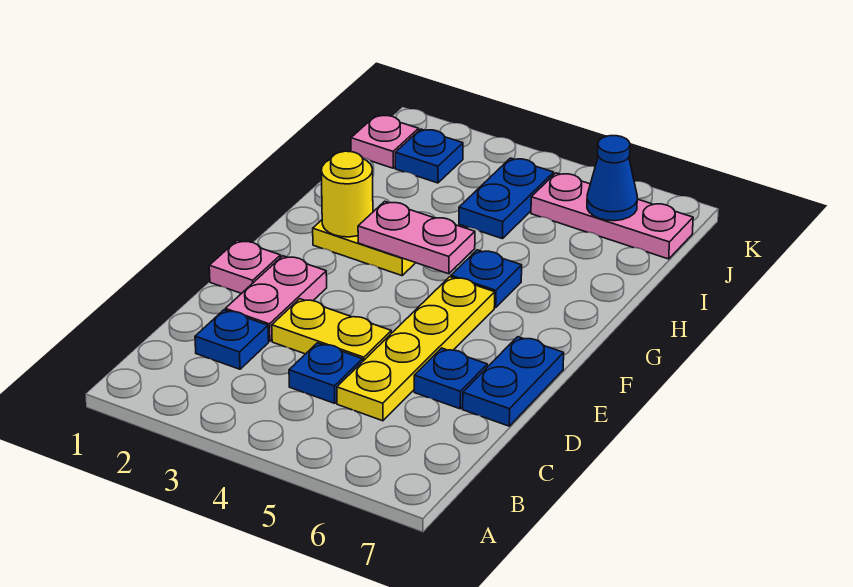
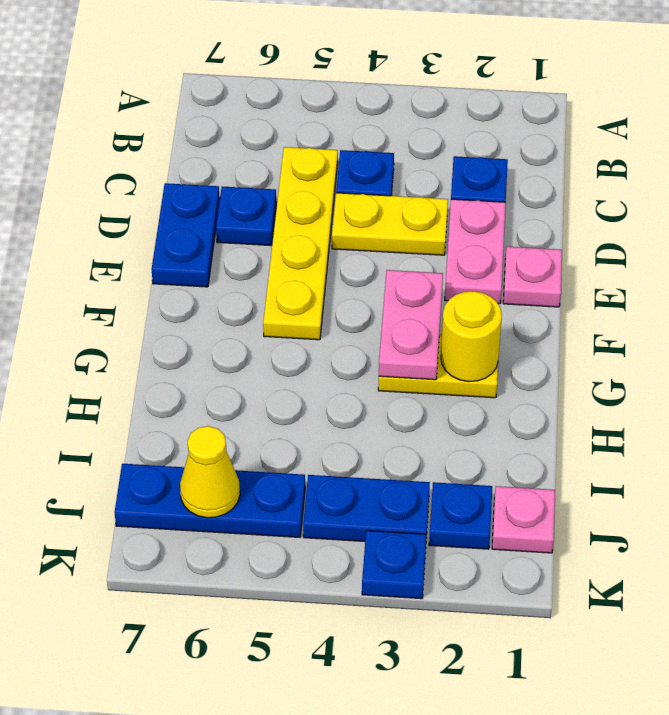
pink plate G3:G4 level 2 -> pink plate F3:G3 level 2
blue plate G5 level 1 -> blue plate K3 level 1
blue plate I4:J4 level 1 -> blue plate J3:J4 level 1
pink plate J5:J7 level 1 -> blue plate J5:J7 level 1
blue cone J6 level 2 -> yellow cone J6 level 2

